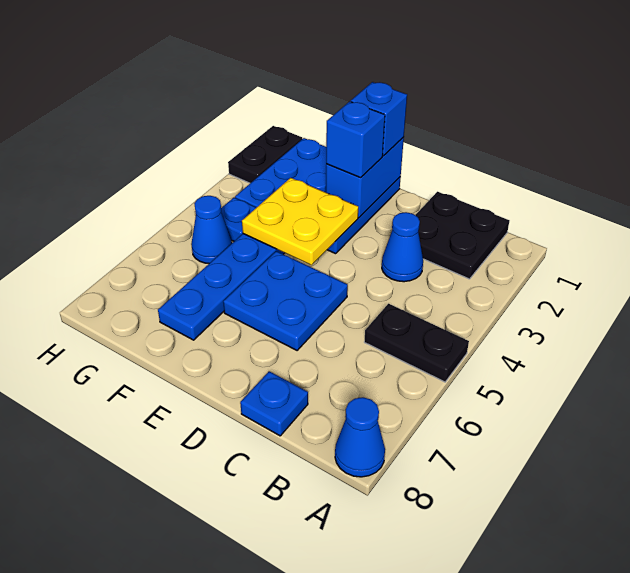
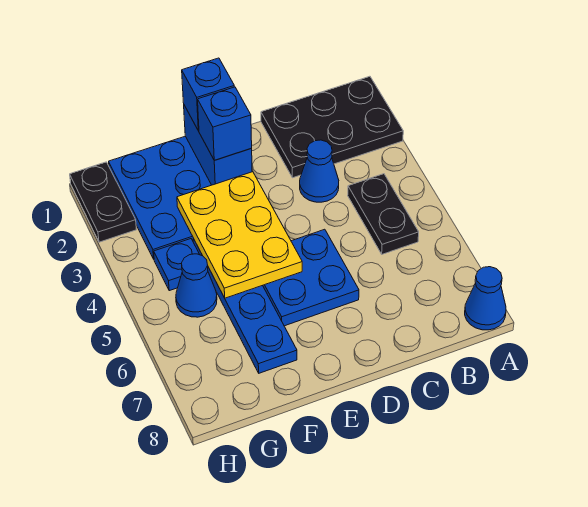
black plate A5:B5 level 1 -> black plate B4:B5 level 1
black plate B1:C2 level 1 -> black plate A1:C2 level 1
blue plate C8 level 1 -> none
yellow plate E3:F4 level 2 -> yellow plate E3:F5 level 2

